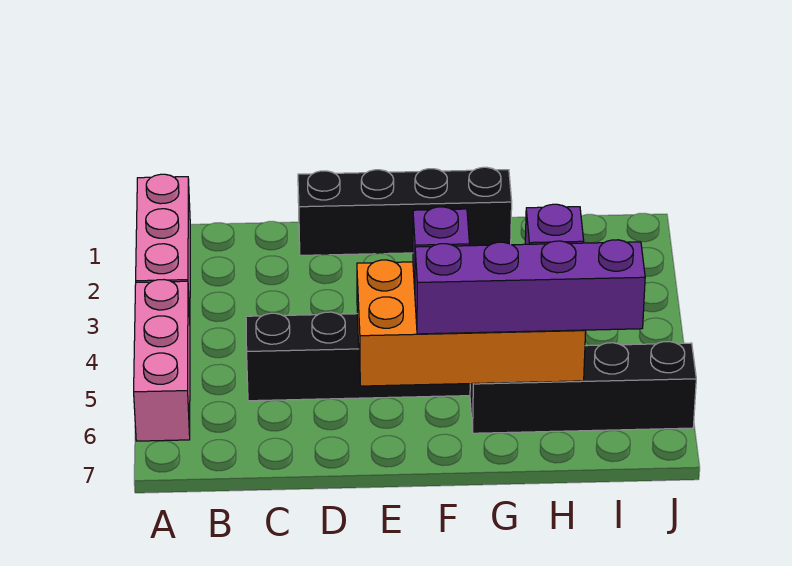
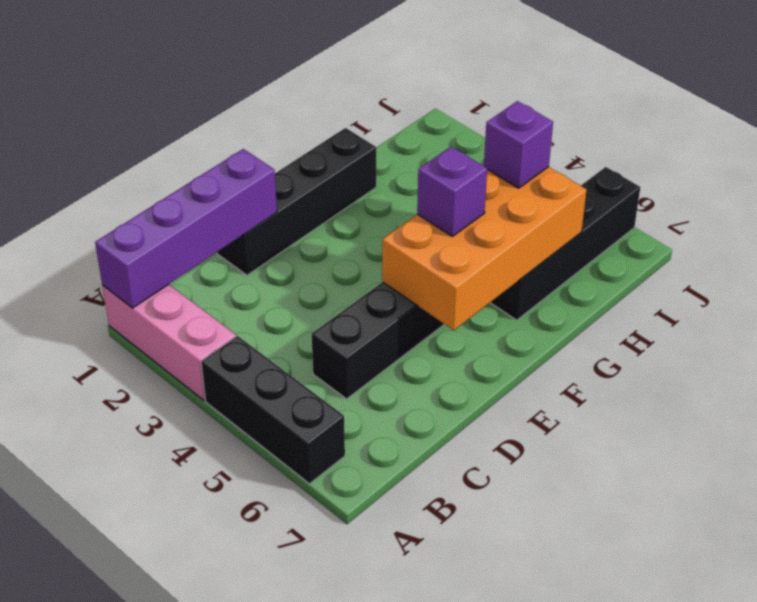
pink brick A4:A6 level 1 -> black brick A4:A6 level 1
purple brick F6:I6 level 3 -> purple brick A1:D1 level 2

